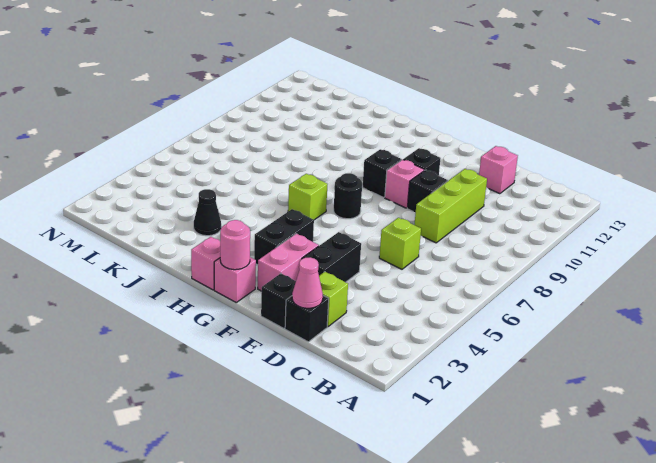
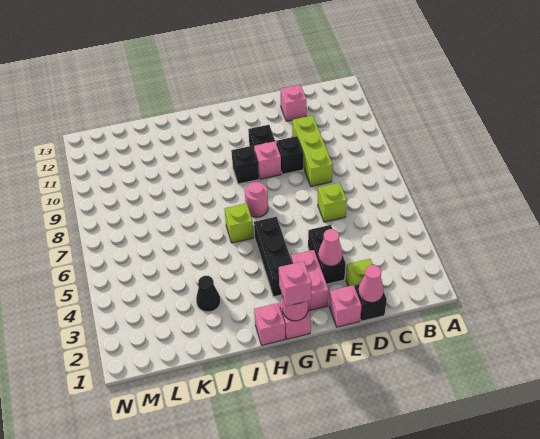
black brick E1 level 1 -> pink brick E1 level 1
none -> pink cone E3 level 2
none -> pink brick G1 level 3
black brick G3:G4 level 1 -> black brick G3:G5 level 1
black round brick G7 level 1 -> pink round brick G7 level 1

